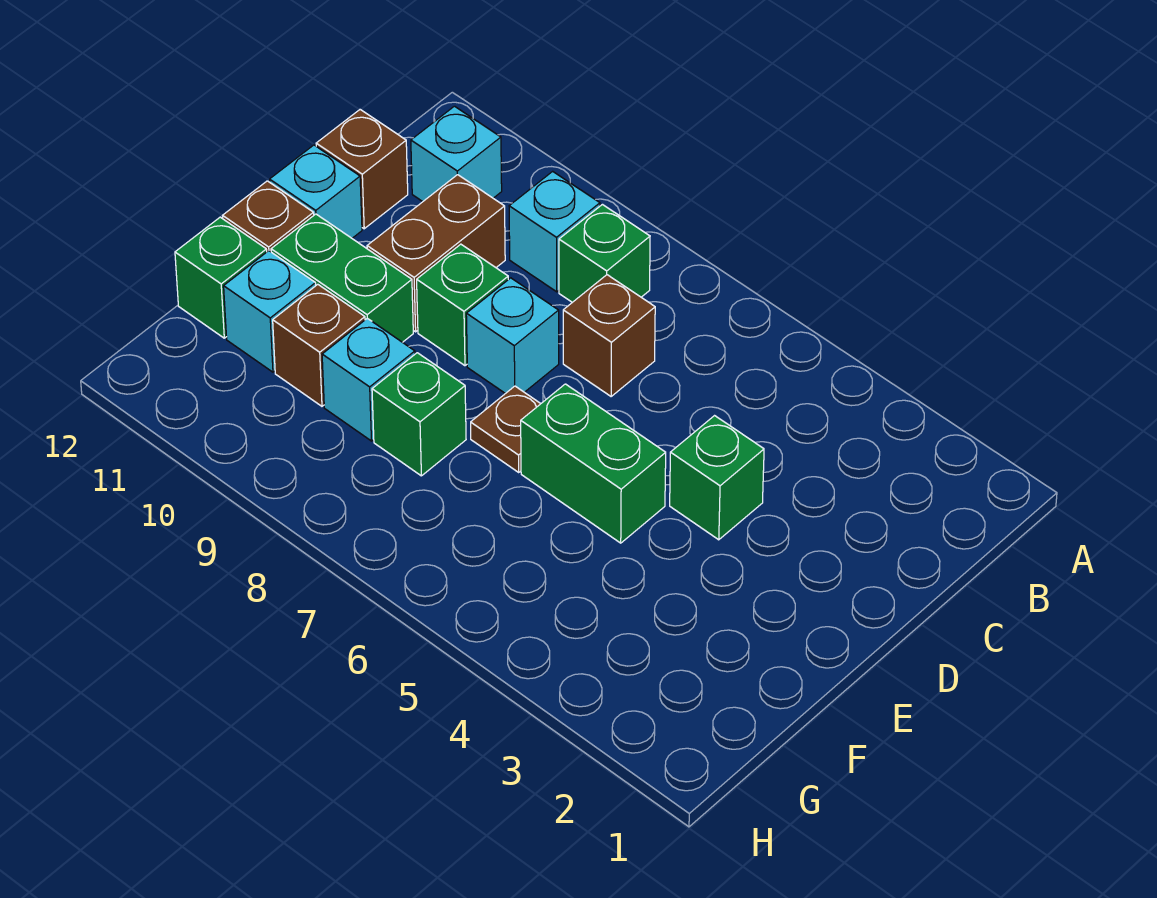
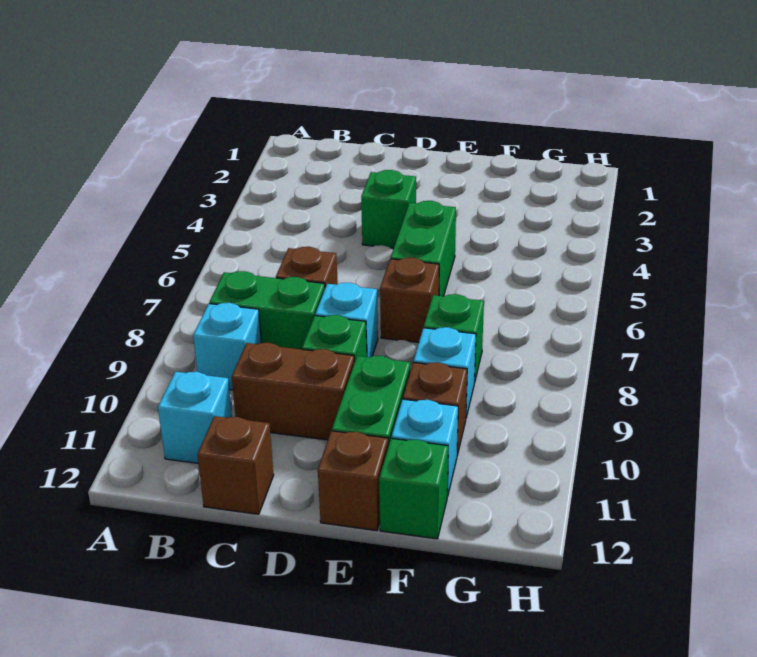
green brick B8 level 1 -> green brick B8:C8 level 1
cyan brick D12 level 1 -> none
brown plate E7 level 1 -> brown brick E7 level 1

